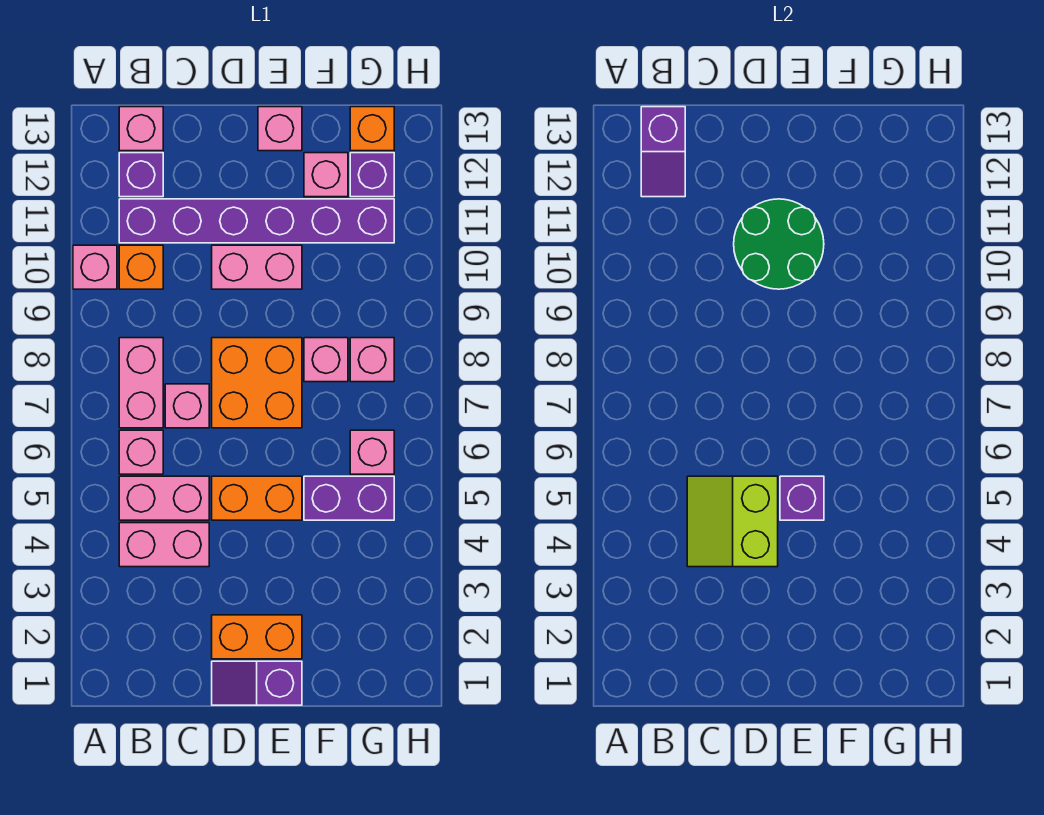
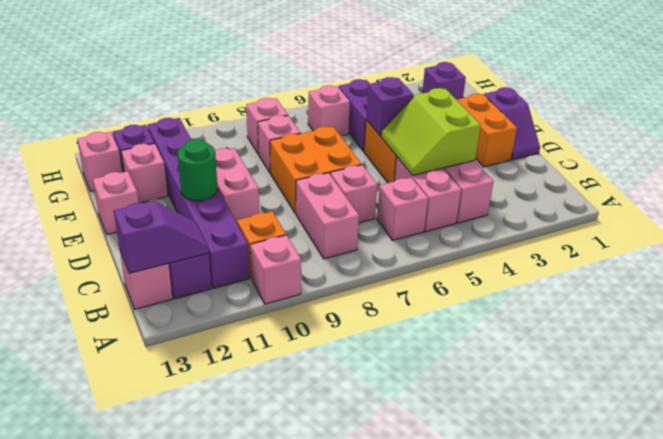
pink brick B7:B8 level 1 -> pink brick B8:C8 level 1
lime slope C4:D5 level 2 top D -> lime slope C4:D5 level 2 top 4
green round brick D10:E11 level 2 -> green round brick D11 level 2
none -> purple brick G2 level 1
orange brick G13 level 1 -> pink brick G13 level 1

